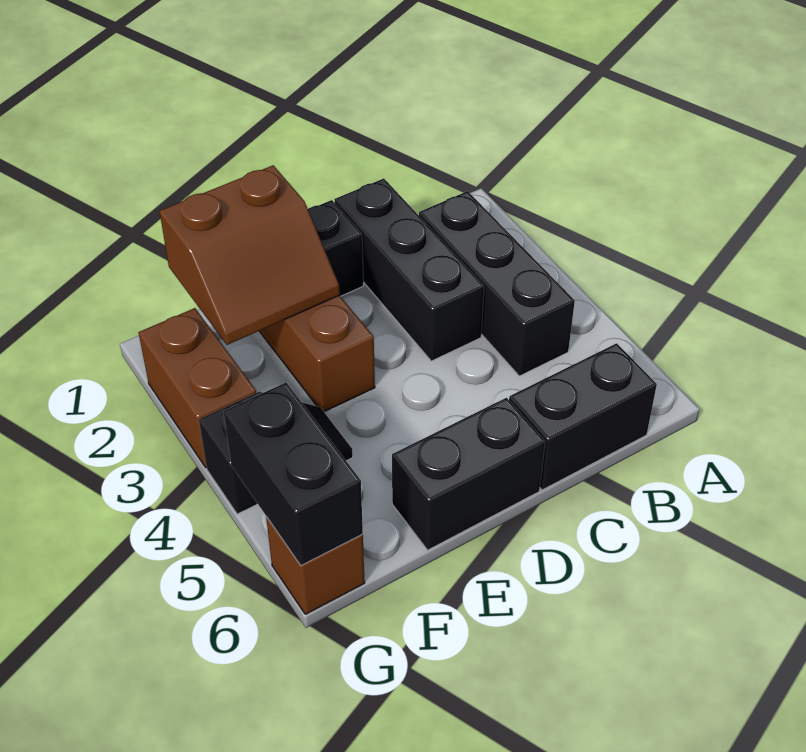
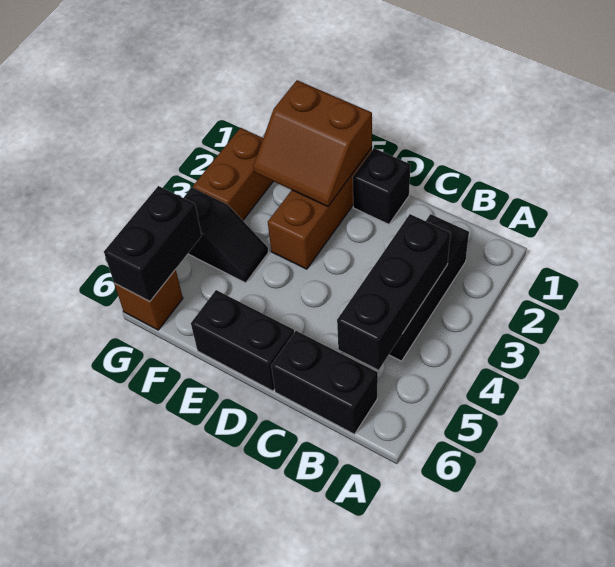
black brick C1:C3 level 1 -> black brick B3:B5 level 2

